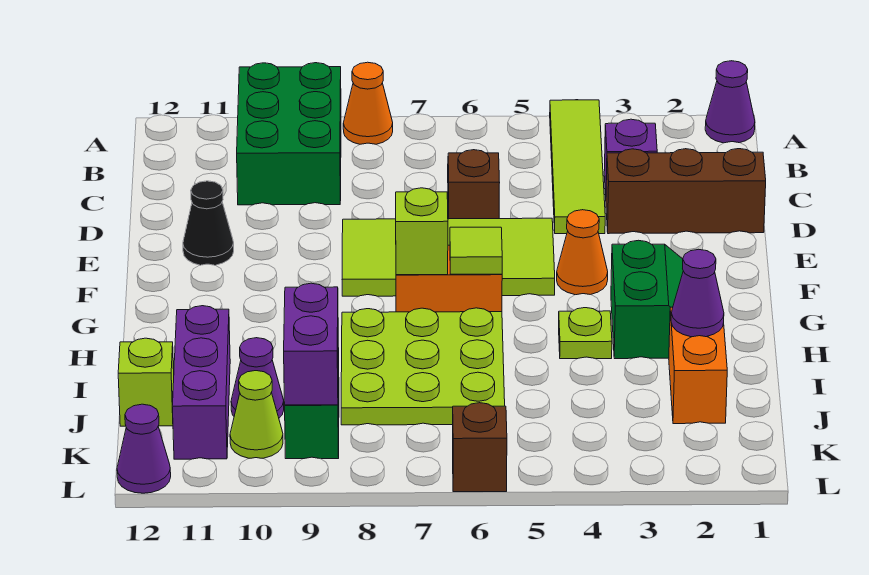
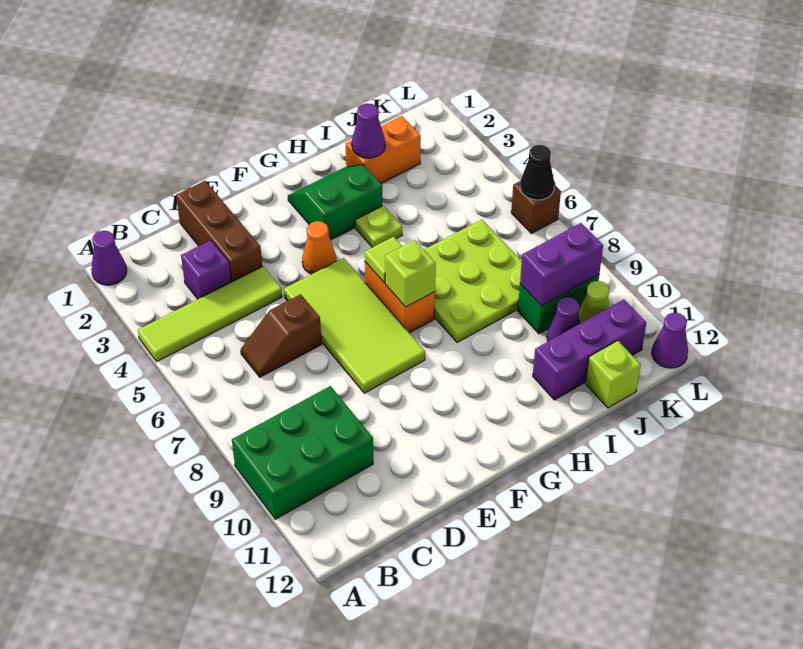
orange cone A8 level 1 -> none
black cone E11 level 1 -> black cone L6 level 2

